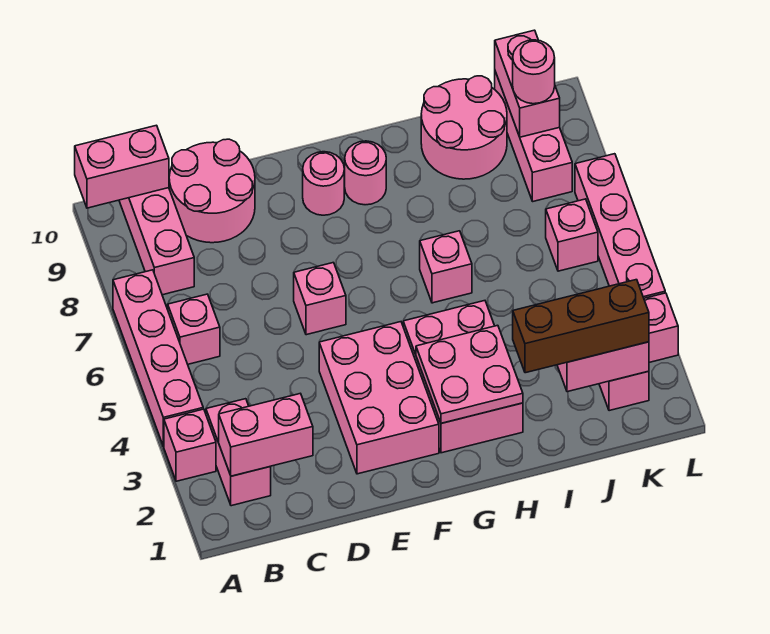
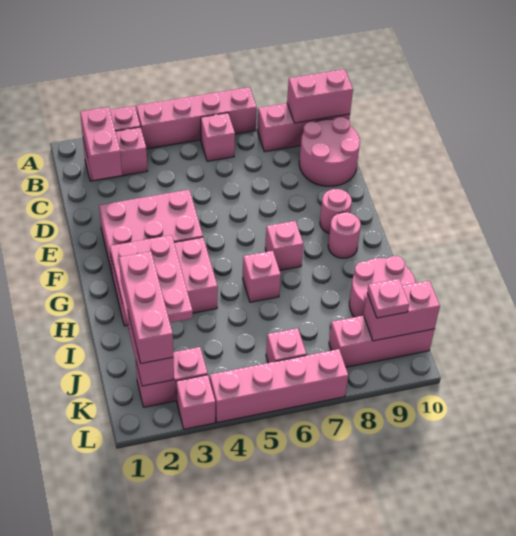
pink brick A10:B10 level 2 -> pink brick B9:B10 level 2
pink brick E6 level 1 -> pink brick G7 level 1
pink plate G2:H3 level 2 -> pink plate G2:I3 level 2
brown brick I2:K2 level 3 -> pink brick I2:K2 level 3
pink round brick K9 level 3 -> pink plate K9 level 3

